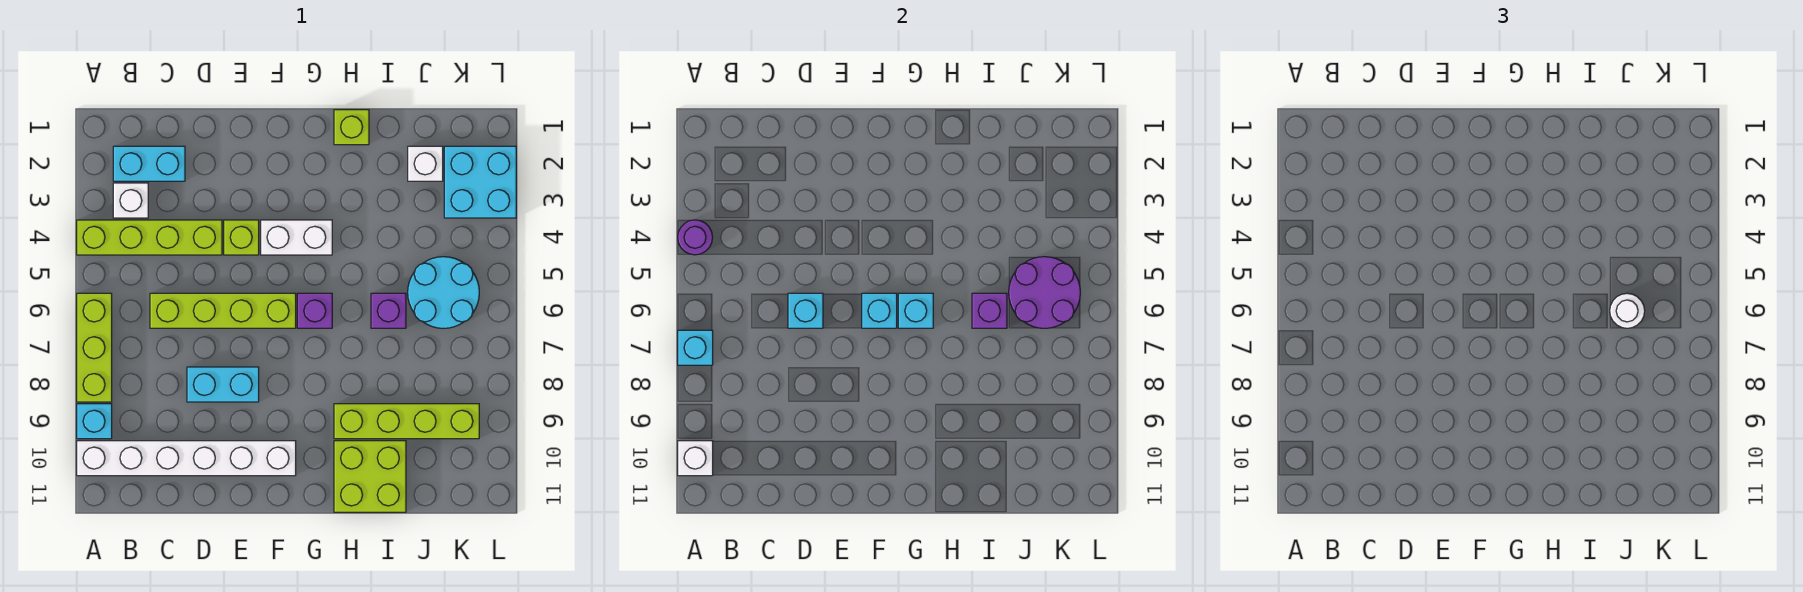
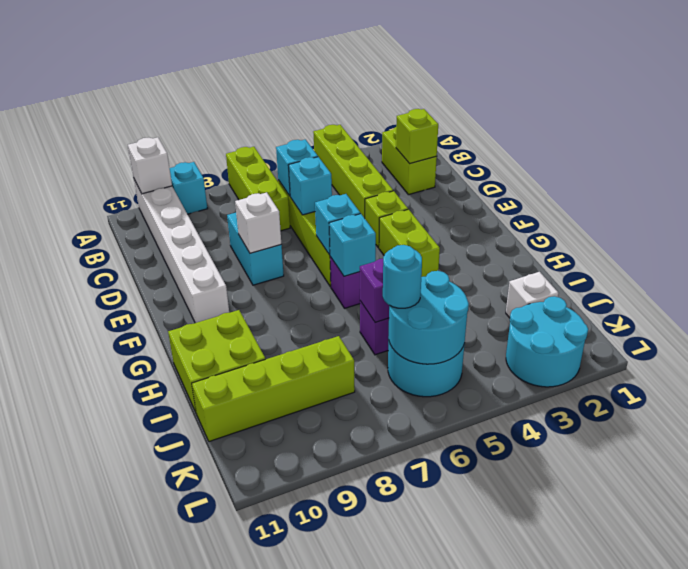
purple round brick A4 level 2 -> none
lime brick A6:A8 level 1 -> lime brick A7:C7 level 1
cyan brick A7 level 2 -> cyan brick C6 level 2
cyan brick B2:C2 level 1 -> lime brick B2:C2 level 1
white brick B3 level 1 -> white brick E8 level 2
white brick F4:G4 level 1 -> lime brick F4:G4 level 1
lime brick H1 level 1 -> lime brick C2 level 2
lime brick H9:K9 level 1 -> lime brick J8:J11 level 1
purple round brick J5:K6 level 2 -> cyan round brick J5:K6 level 2
white round brick J6 level 3 -> cyan round brick J6 level 3
cyan brick K2:L3 level 1 -> cyan round brick K2:L3 level 1

